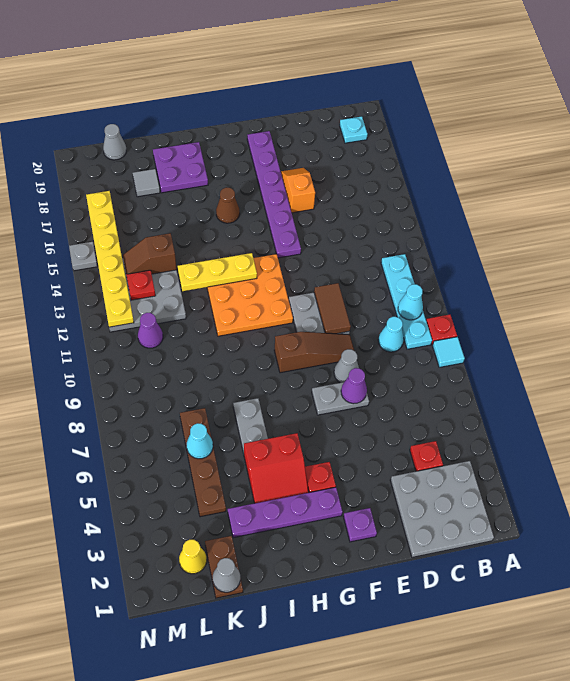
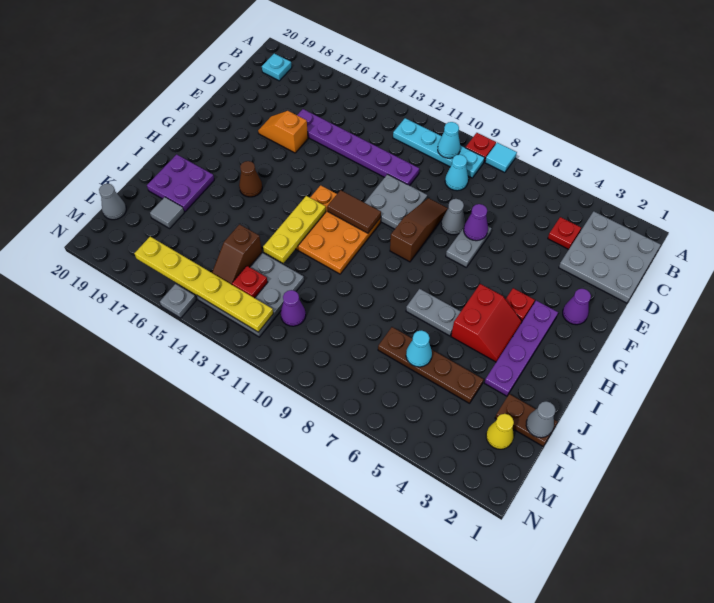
brown tile E10:E11 level 2 -> brown tile G11:G12 level 2
purple plate F2 level 1 -> purple cone F2 level 1
purple plate F14:F19 level 1 -> purple plate D11:D16 level 1

